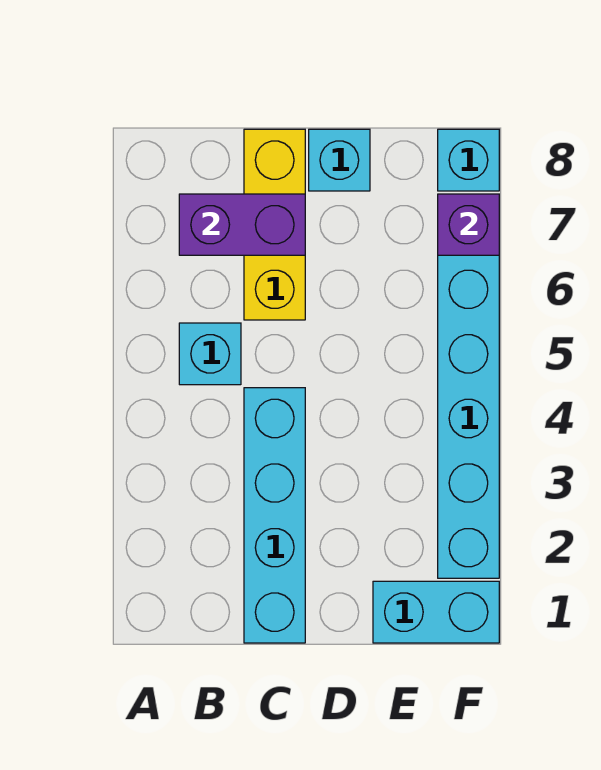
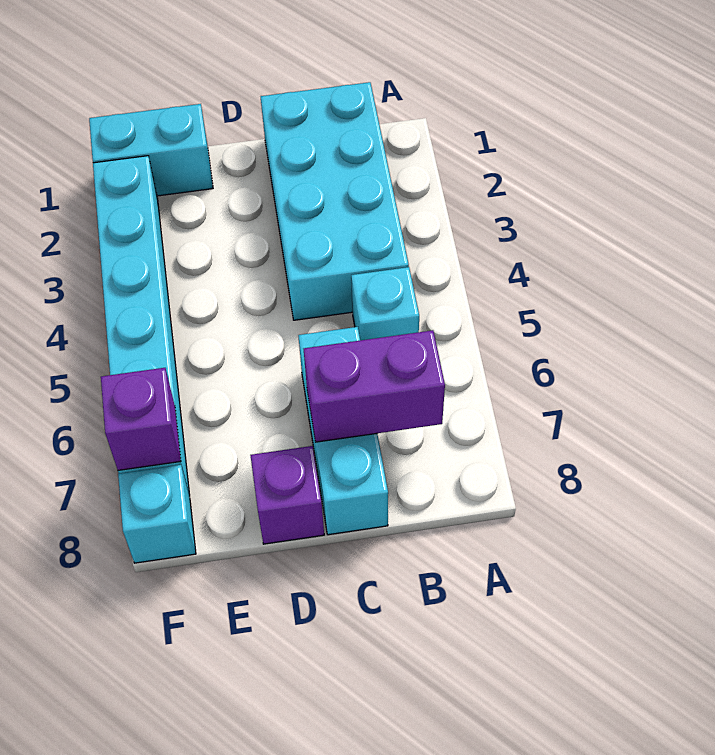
cyan brick C1:C4 level 1 -> cyan brick B1:C4 level 1
yellow brick C6:C8 level 1 -> cyan brick C6:C8 level 1
cyan brick D8 level 1 -> purple brick D8 level 1

